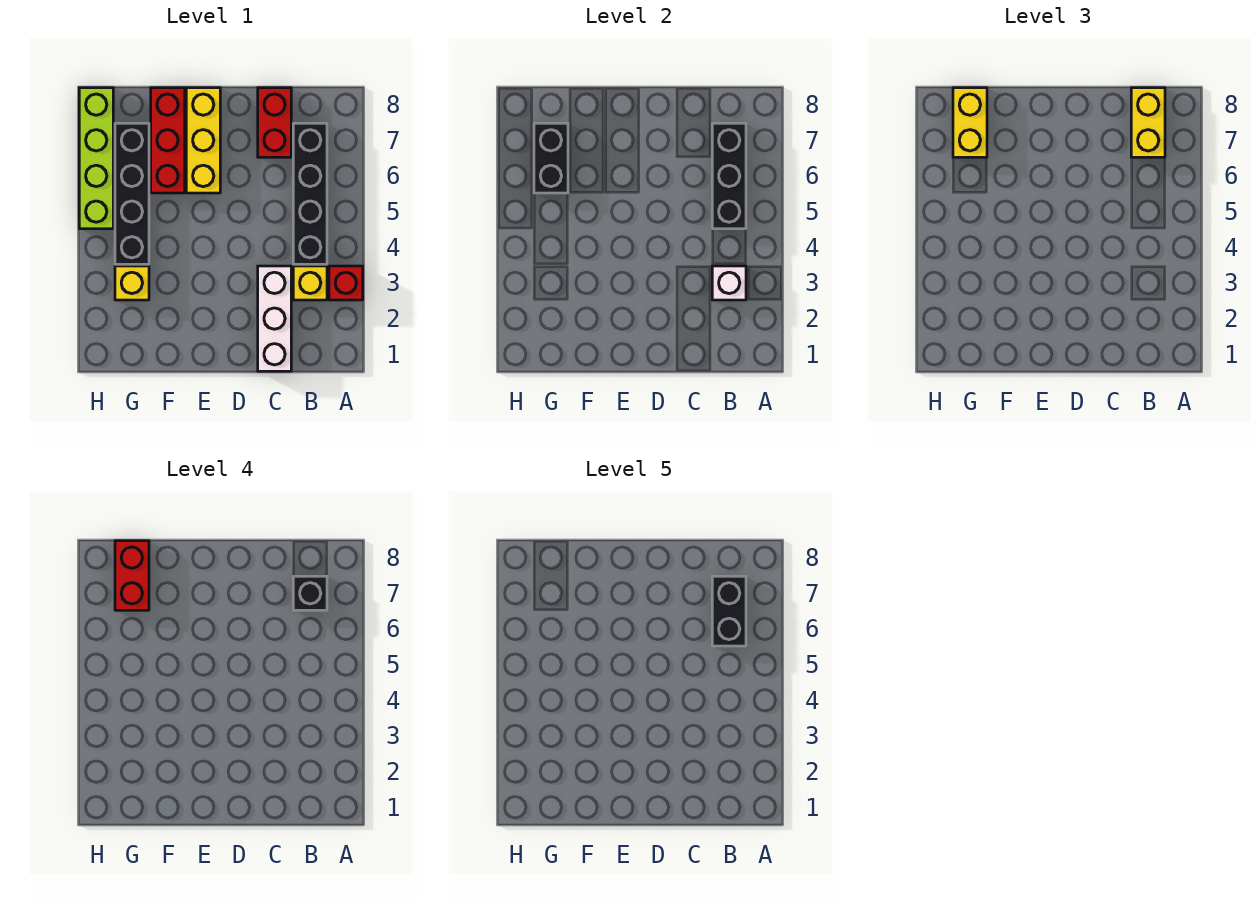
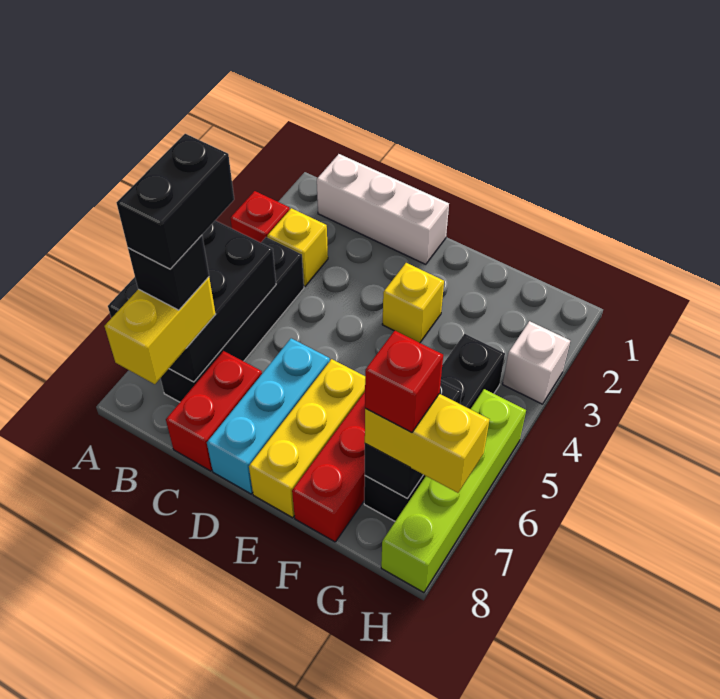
white brick B3 level 2 -> white brick H3 level 1
black brick B5:B7 level 2 -> black brick A5:B7 level 2
white brick C1:C3 level 1 -> white brick B1:D1 level 1
none -> cyan brick D6:D8 level 1
yellow brick G3 level 1 -> yellow brick E3 level 1
yellow brick G7:G8 level 3 -> yellow brick G7:H7 level 3
red brick G7:G8 level 4 -> red brick G7 level 4

